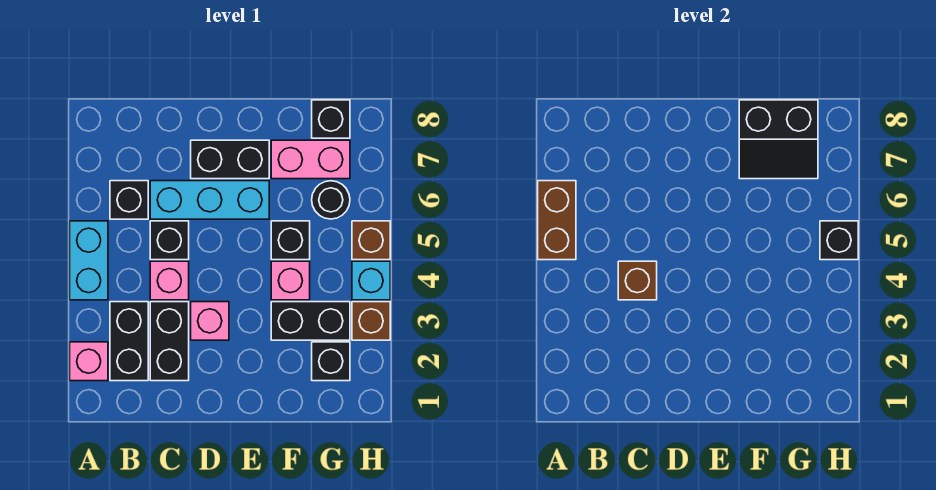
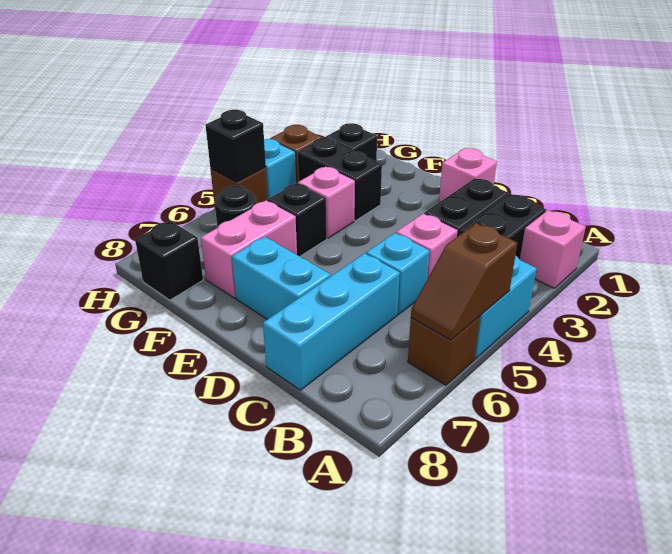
brown brick A5:A6 level 2 -> brown slope A5:A6 level 2 top 5
black brick B6 level 1 -> none
brown brick C4 level 2 -> brown brick A6 level 1
black brick C5 level 1 -> cyan brick C5 level 1
cyan brick C6:E6 level 1 -> cyan brick C6:C8 level 1
pink brick D3 level 1 -> pink brick D1 level 1
black brick D7:E7 level 1 -> cyan brick D7:E7 level 1
pink brick F7:G7 level 1 -> pink brick F6:F7 level 1
black slope F7:G8 level 2 top 8 -> none

